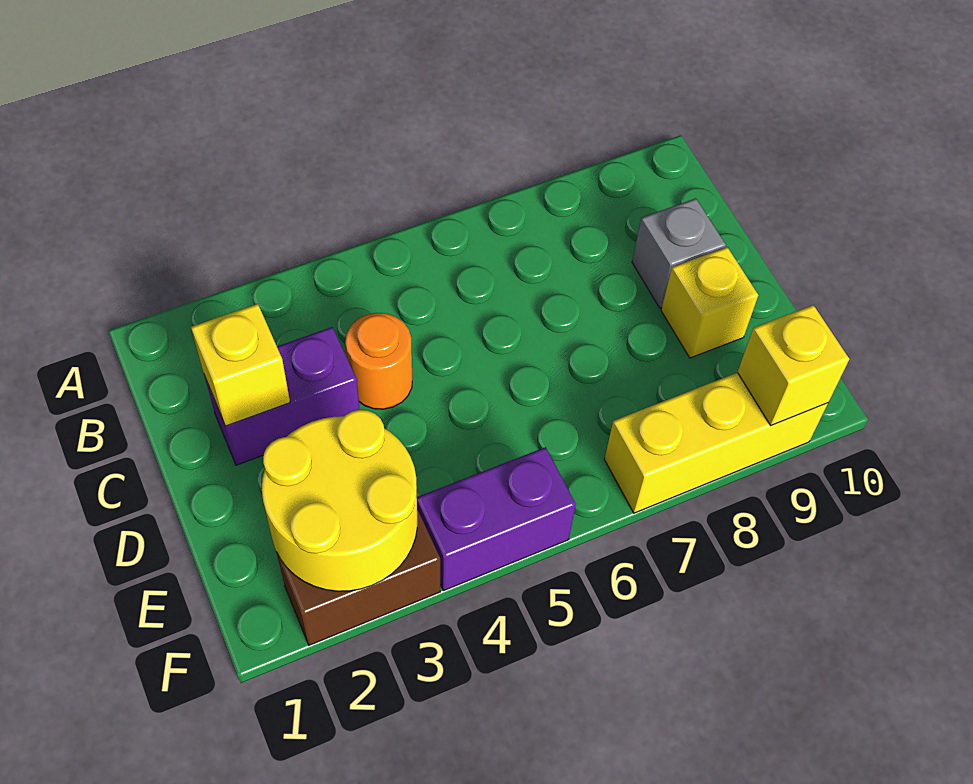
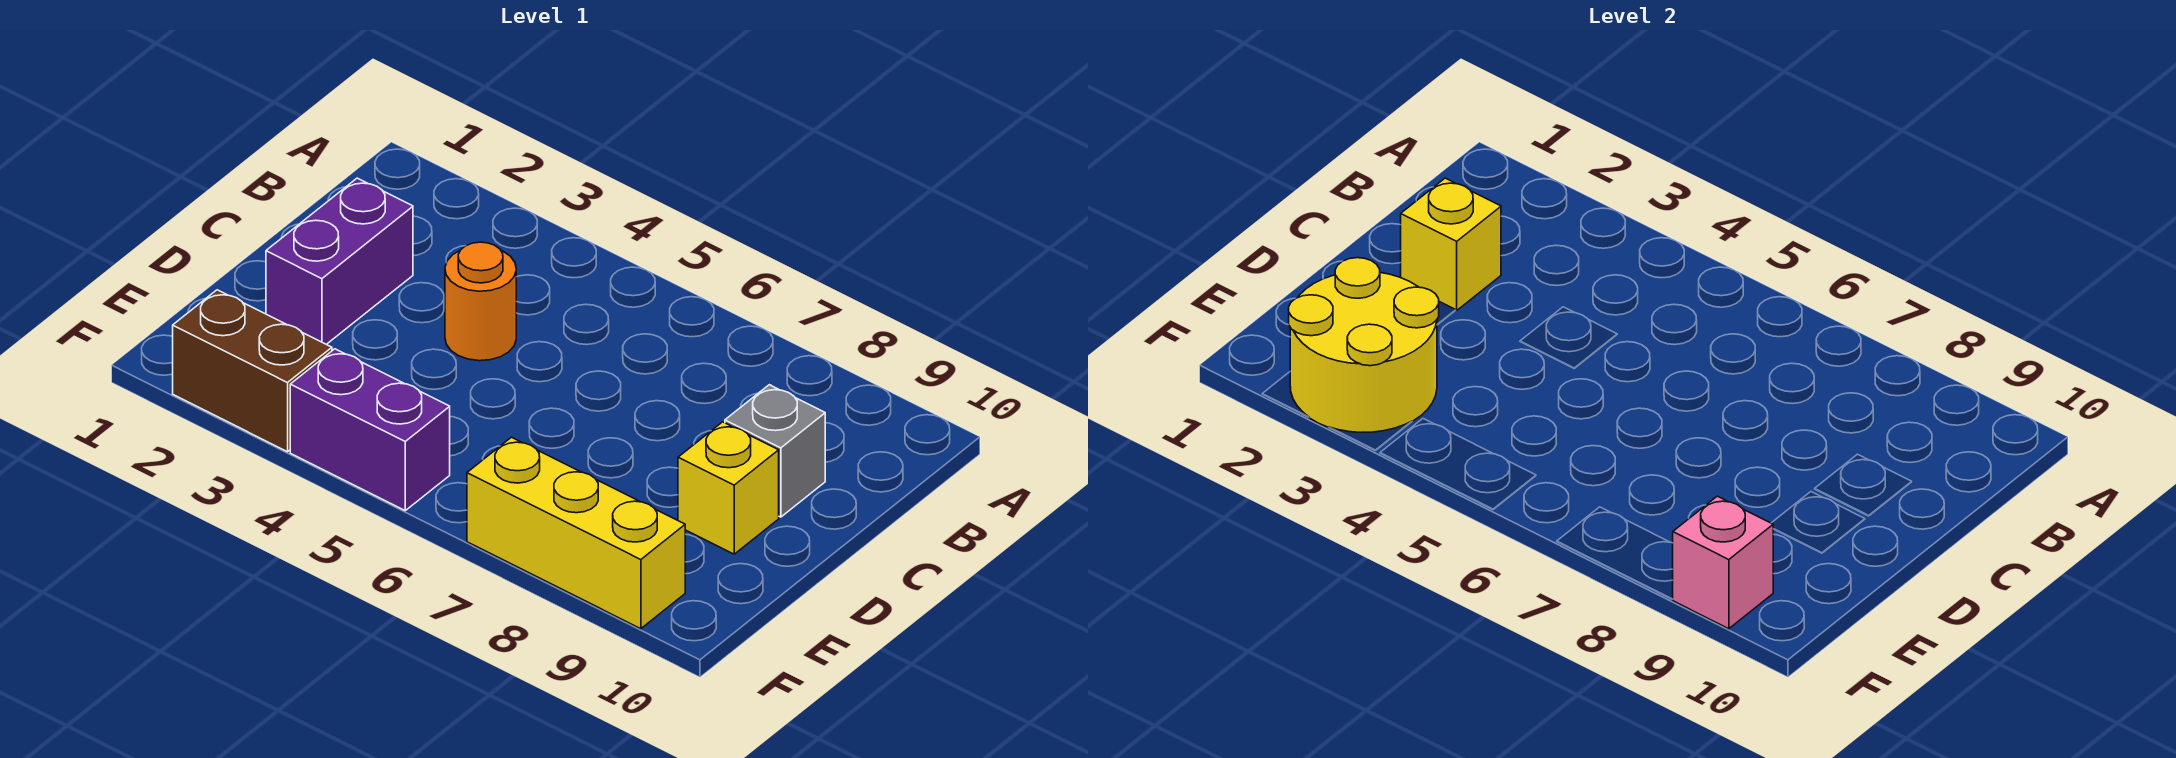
purple brick C2:C3 level 1 -> purple brick C2:D2 level 1
yellow brick F9 level 2 -> pink brick F9 level 2

